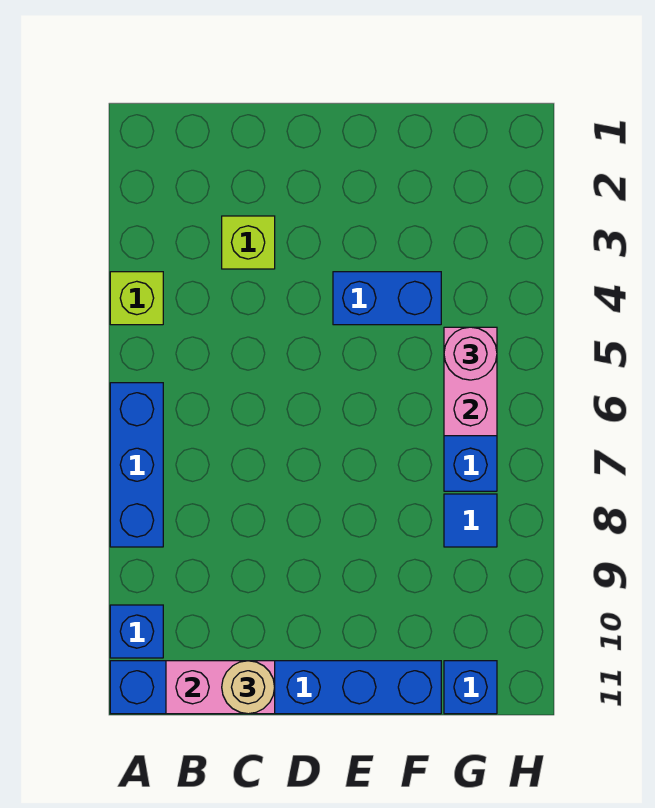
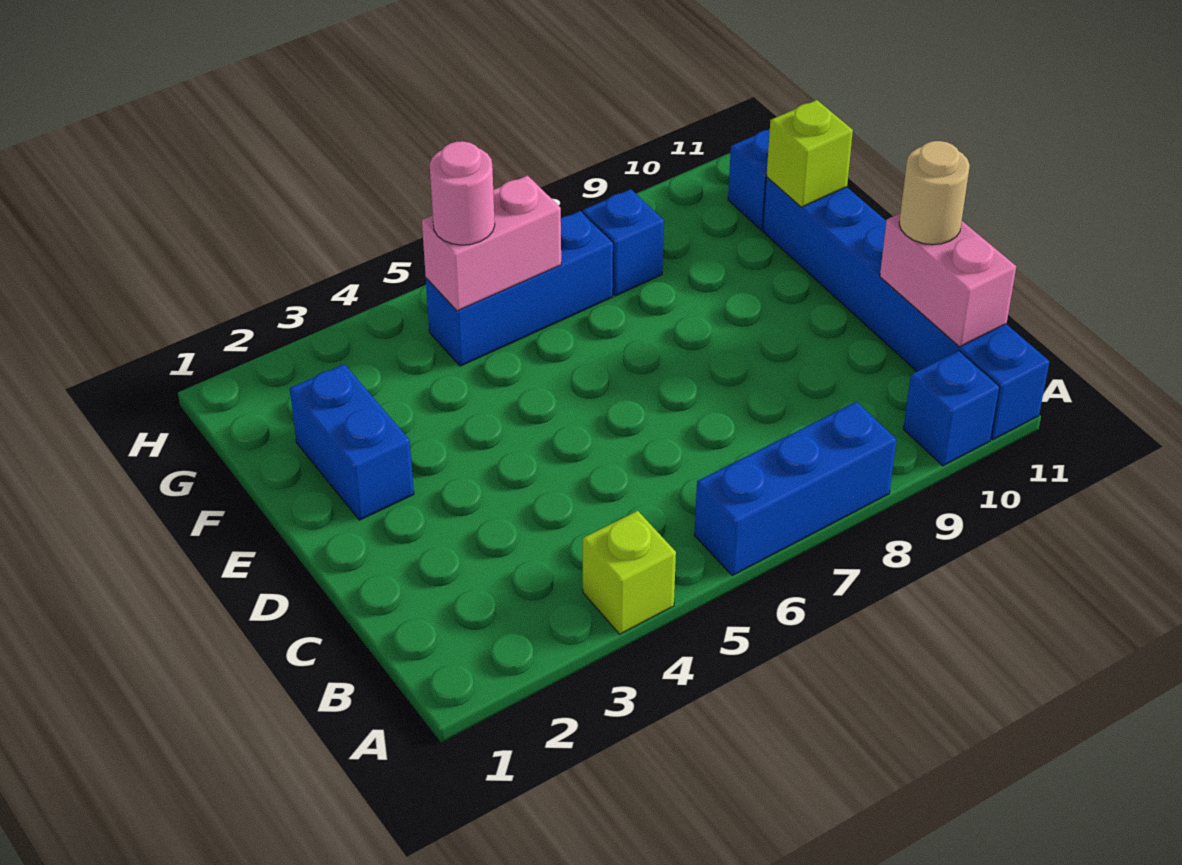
lime brick C3 level 1 -> lime brick F11 level 2
blue brick E4:F4 level 1 -> blue brick E2:F2 level 1
blue tile G8 level 1 -> blue brick G8 level 1

